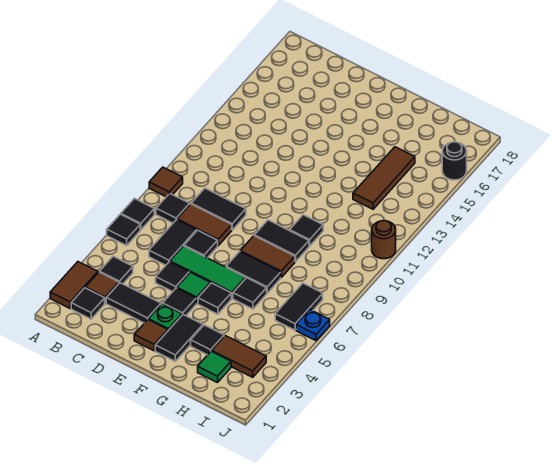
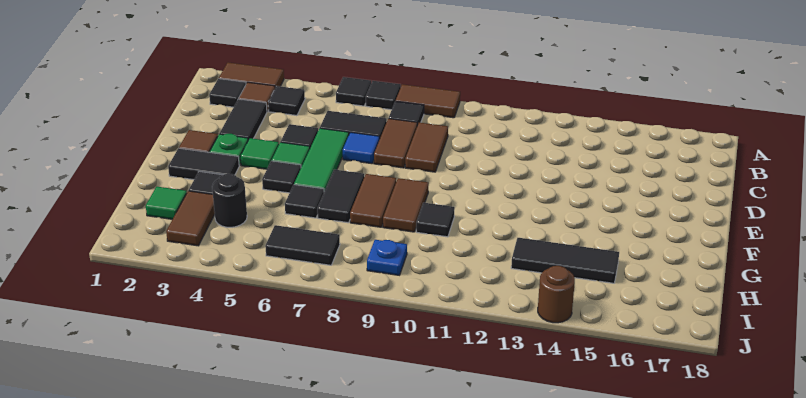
brown tile A9 level 1 -> brown tile A8:A9 level 1
black tile C9:D9 level 1 -> brown tile C9:D9 level 1
black tile D7 level 1 -> blue tile D7 level 1
black tile E4 level 1 -> green tile E4 level 1
black tile F9:G9 level 1 -> brown tile F9:G9 level 1
brown tile H13:H15 level 1 -> black tile H13:H15 level 1
blue plate J6 level 1 -> blue plate I9 level 1
brown round brick J11 level 1 -> brown round brick J14 level 1
black round brick J16 level 1 -> black round brick H4 level 1

